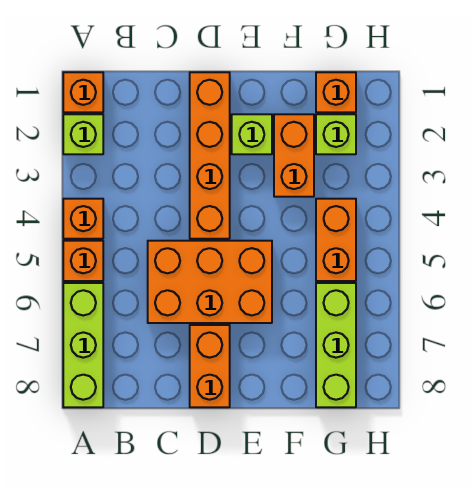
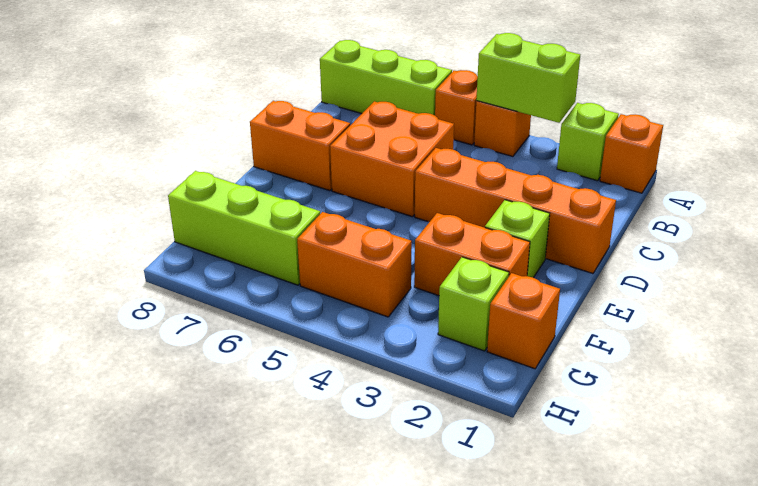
none -> lime brick A3:A4 level 2
orange brick C5:E6 level 1 -> orange brick C5:D6 level 1

